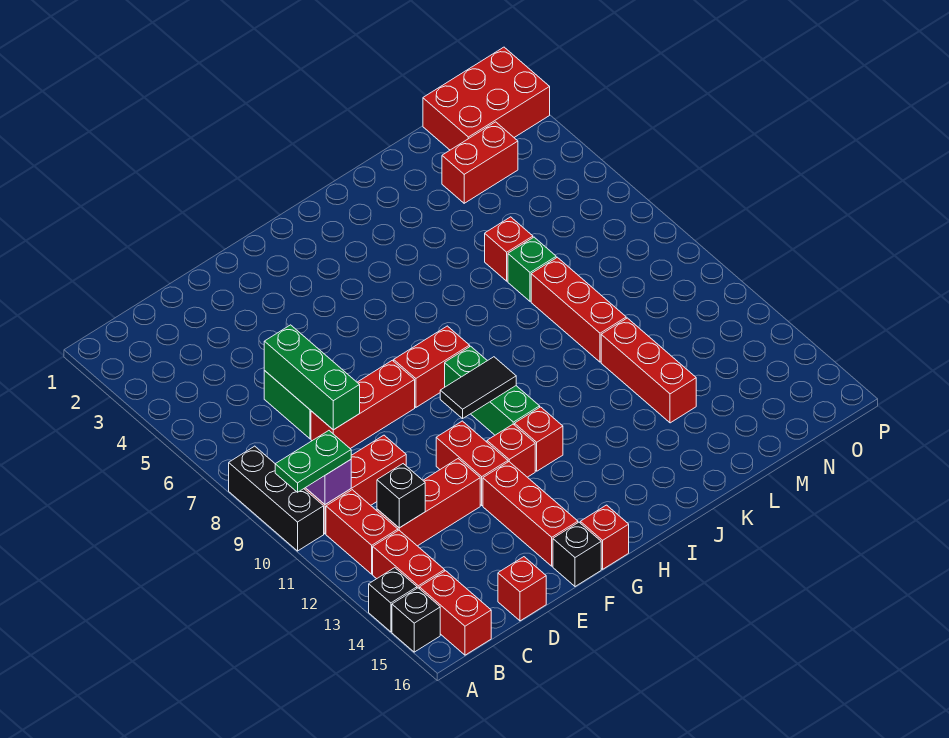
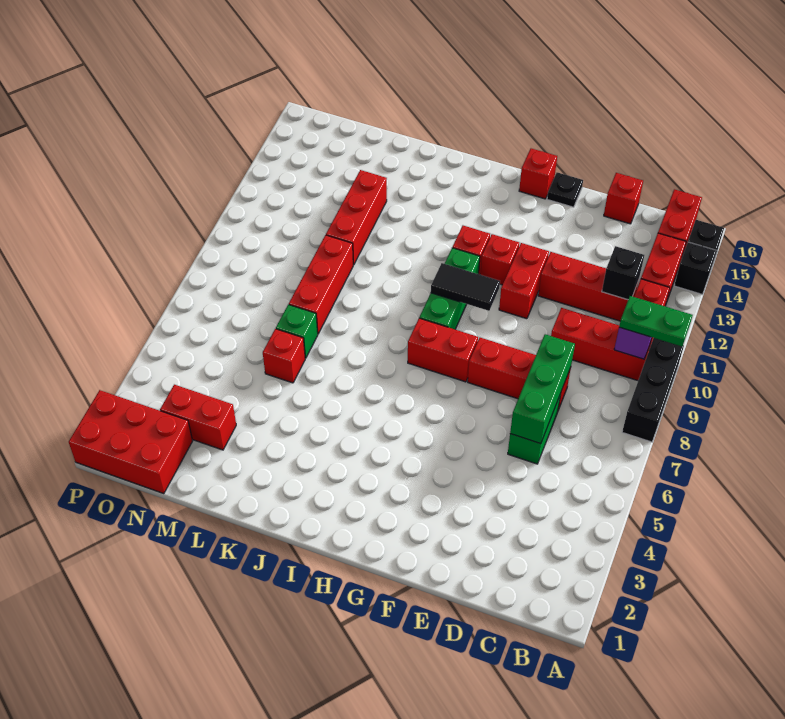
red brick F13:F15 level 1 -> none
black brick F16 level 1 -> black plate F16 level 1

